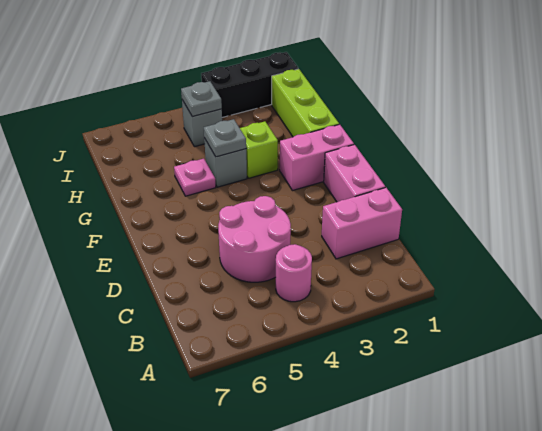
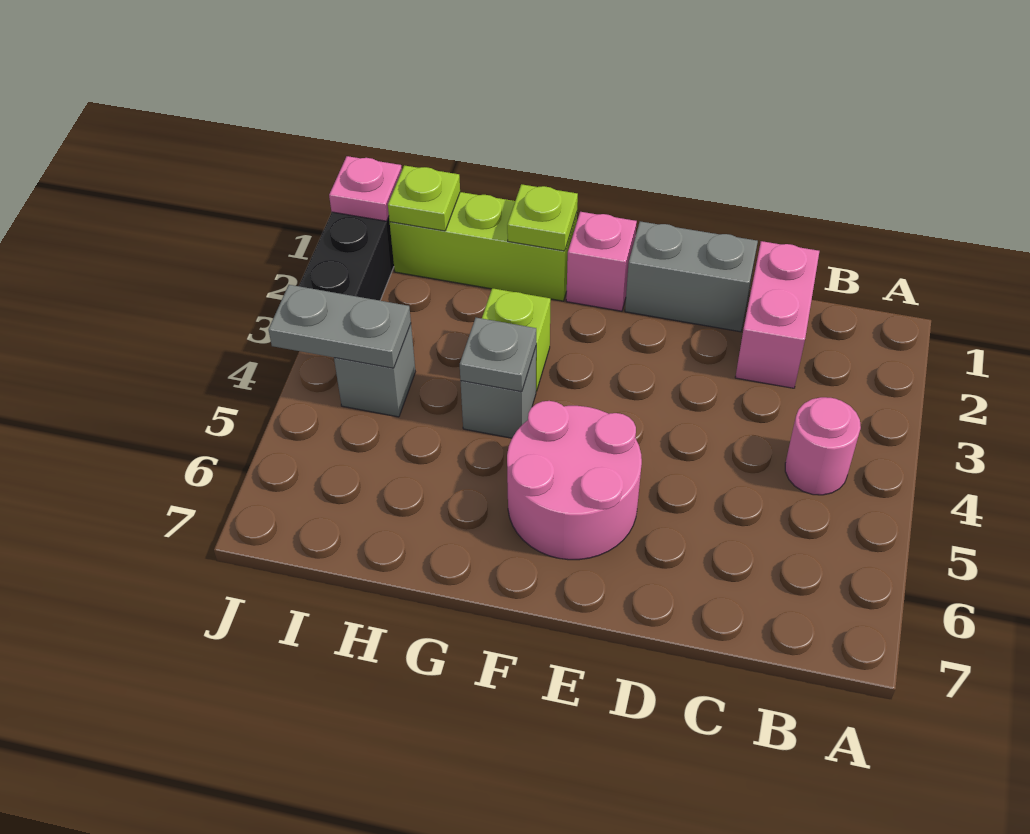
pink round brick C4:D5 level 1 -> pink round brick E5:F6 level 1
pink brick D1:E1 level 1 -> grey brick D1:E1 level 1
pink brick F1:F2 level 1 -> pink brick F1 level 1
none -> lime plate G1 level 2
pink plate G5 level 1 -> pink plate J1 level 2
none -> lime plate I1 level 2
grey plate I4 level 2 -> grey plate I4:J4 level 2

